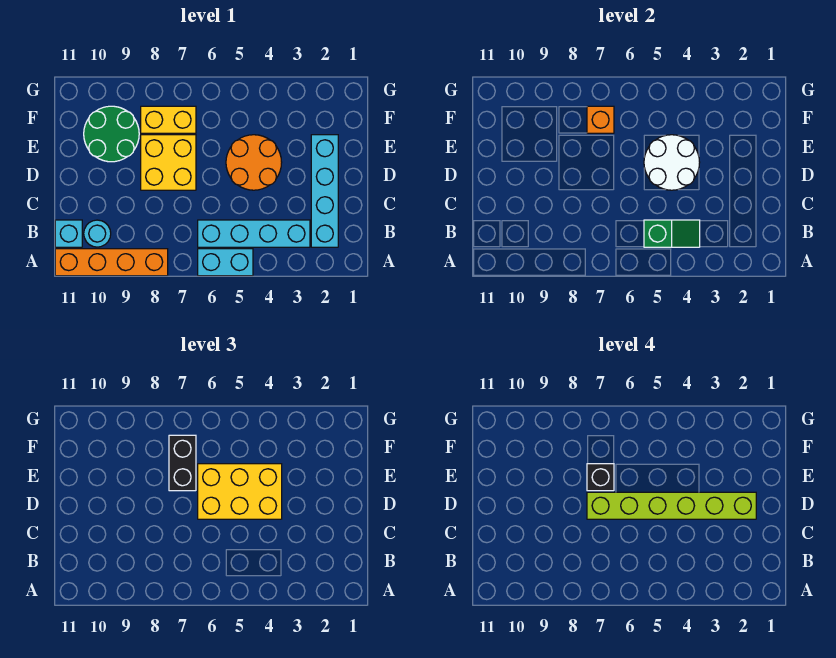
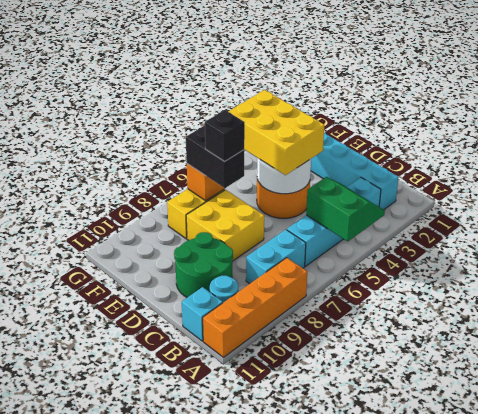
cyan brick A5:A6 level 1 -> cyan brick B7:B8 level 1
green slope B4:B5 level 2 top 5 -> green slope A4:B5 level 2 top 5
lime brick D2:D7 level 4 -> none
yellow brick D4:E6 level 3 -> yellow brick D4:F5 level 3
green round brick E9:F10 level 1 -> green round brick C9:D10 level 1

